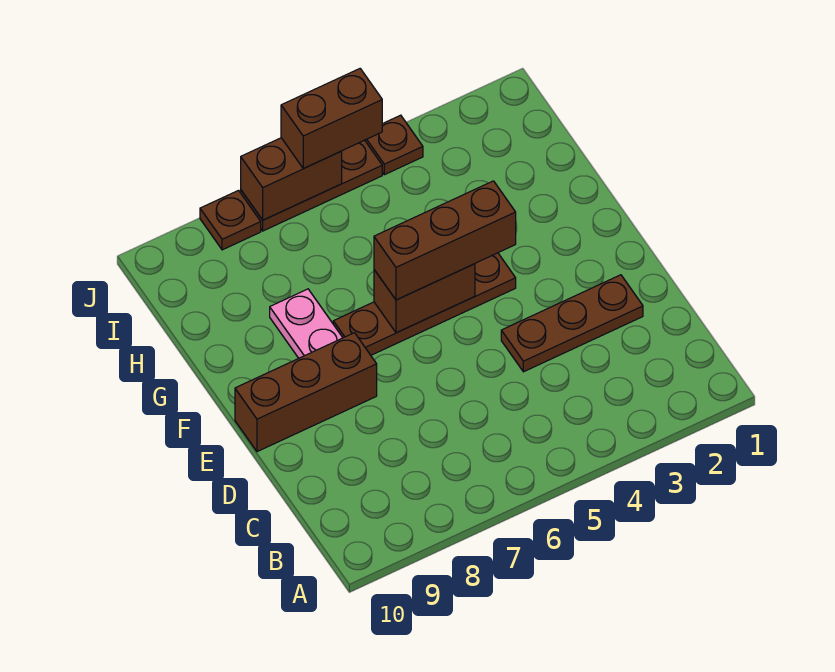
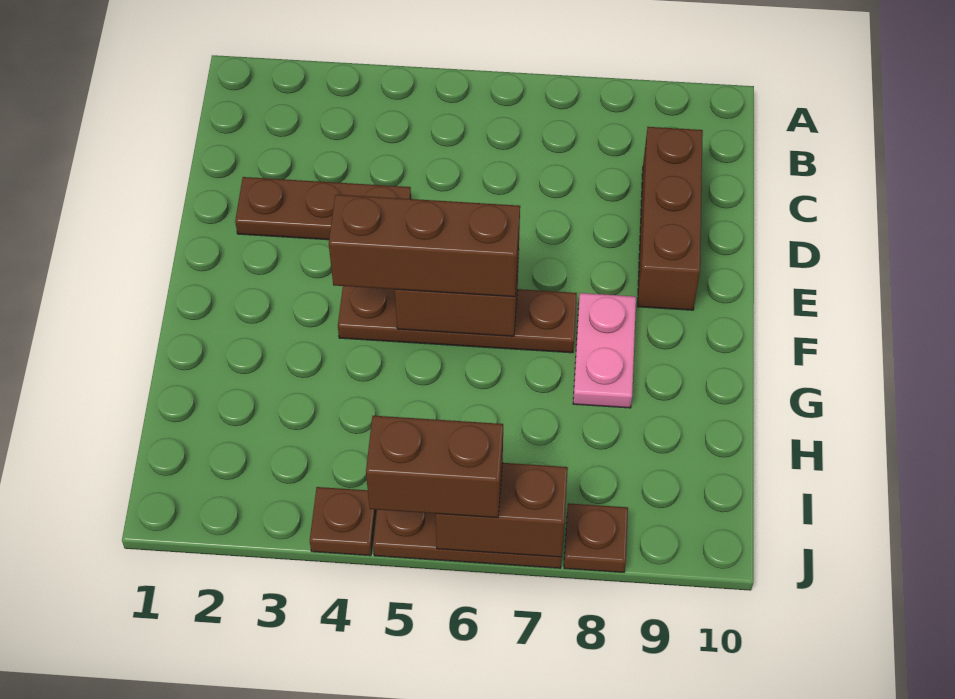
brown brick E8:E10 level 1 -> brown brick C9:E9 level 1

